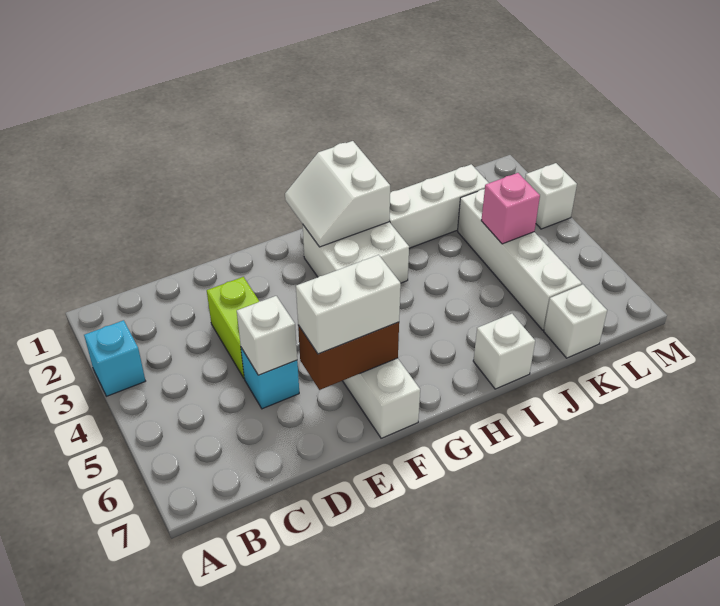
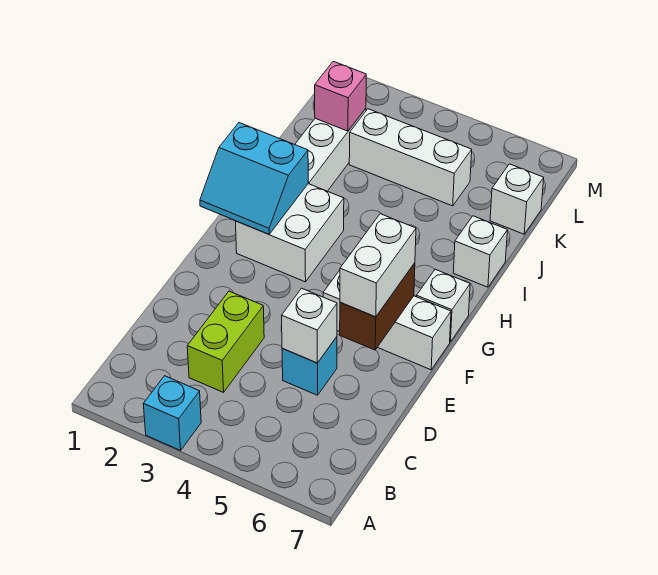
lime brick D3:D4 level 1 -> lime brick C3:D3 level 1
white slope G1:H2 level 2 top H -> cyan slope G1:H2 level 2 top H
white brick K3:K6 level 1 -> white brick K3:K5 level 1
pink brick K4 level 2 -> pink brick K2 level 2
white brick M3 level 1 -> white brick G7 level 1

